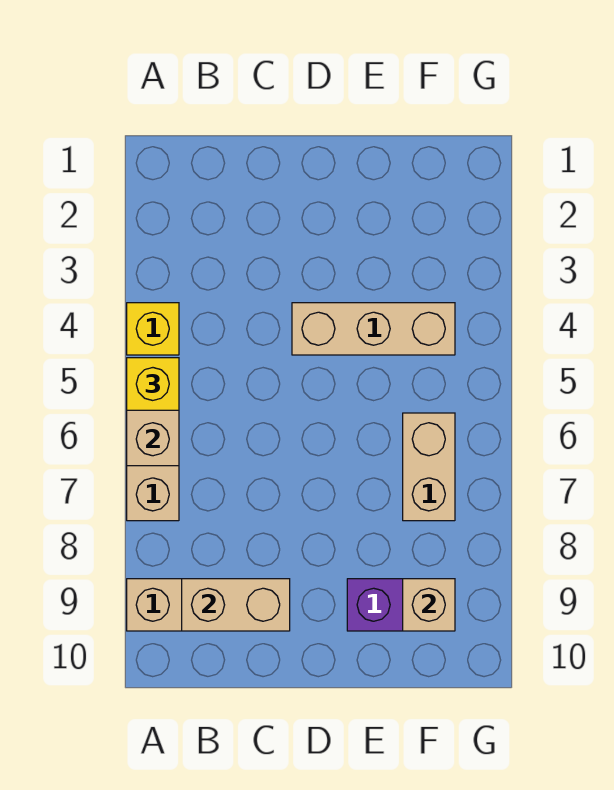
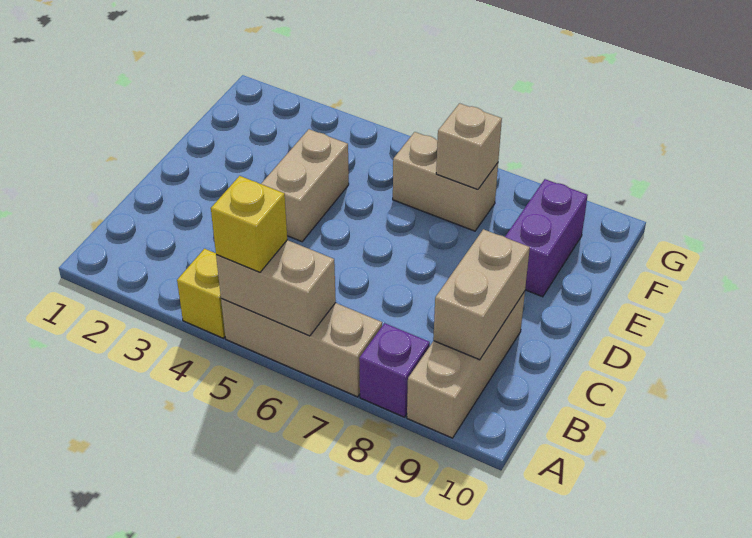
none -> purple brick A8 level 1
tan brick D4:F4 level 1 -> tan brick D4:E4 level 1
tan brick F9 level 2 -> tan brick F7 level 2

